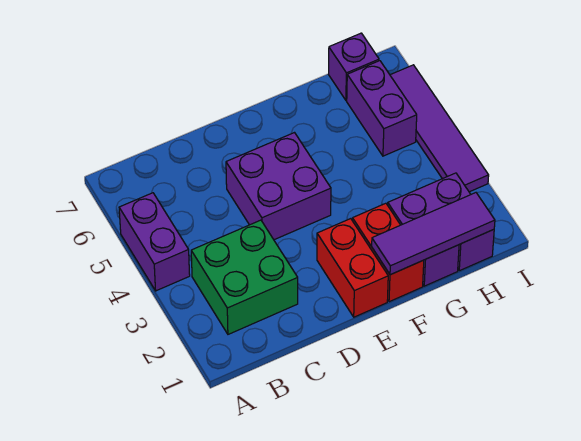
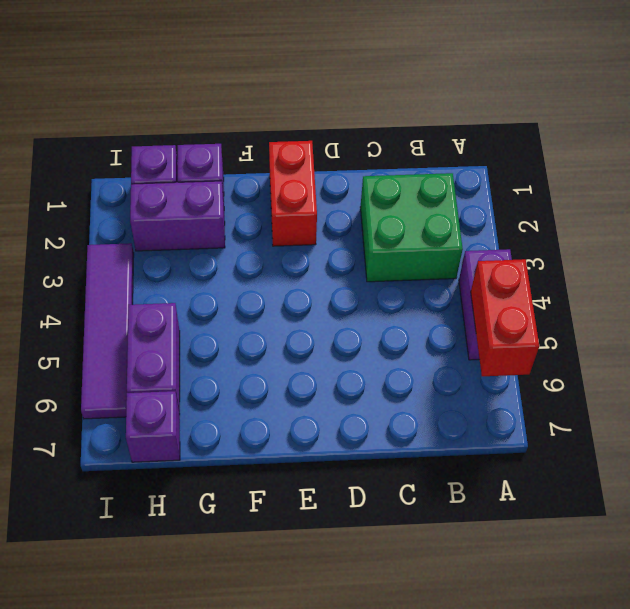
purple brick D4:E5 level 1 -> none
red brick F1:F2 level 1 -> red brick A5:A6 level 2
purple tile F1:H1 level 2 -> none

